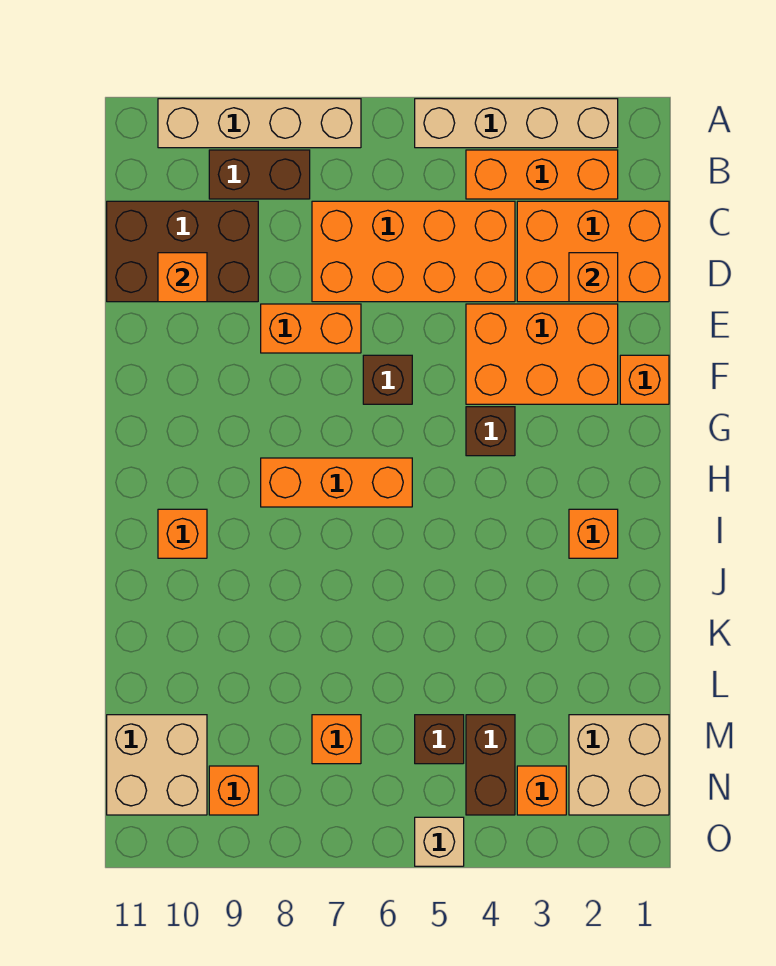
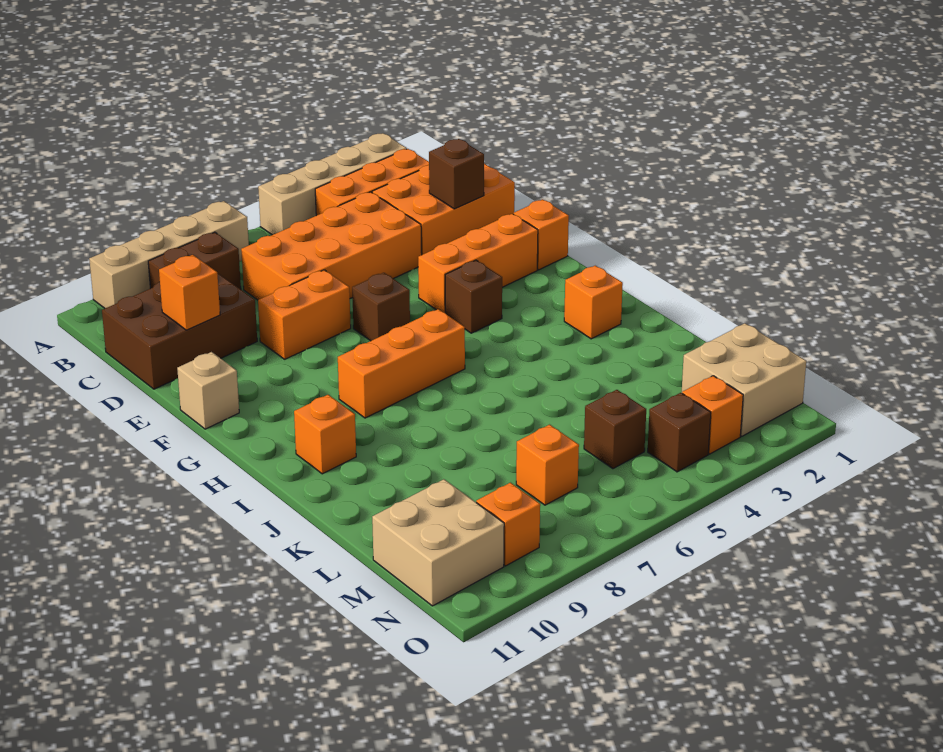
orange brick D2 level 2 -> brown brick D2 level 2
orange brick E2:F4 level 1 -> orange brick F2:F4 level 1
brown brick M4:N4 level 1 -> brown brick N4 level 1
tan brick O5 level 1 -> tan brick F11 level 1

